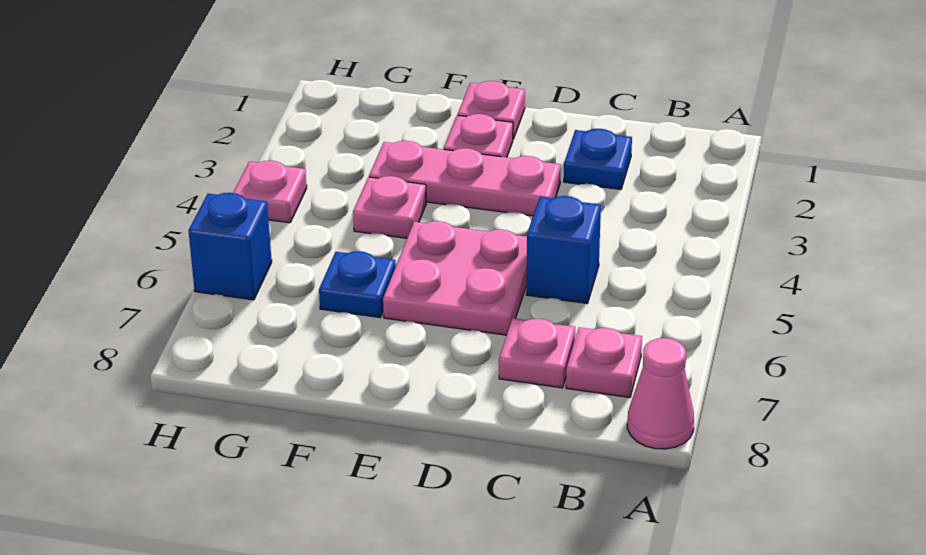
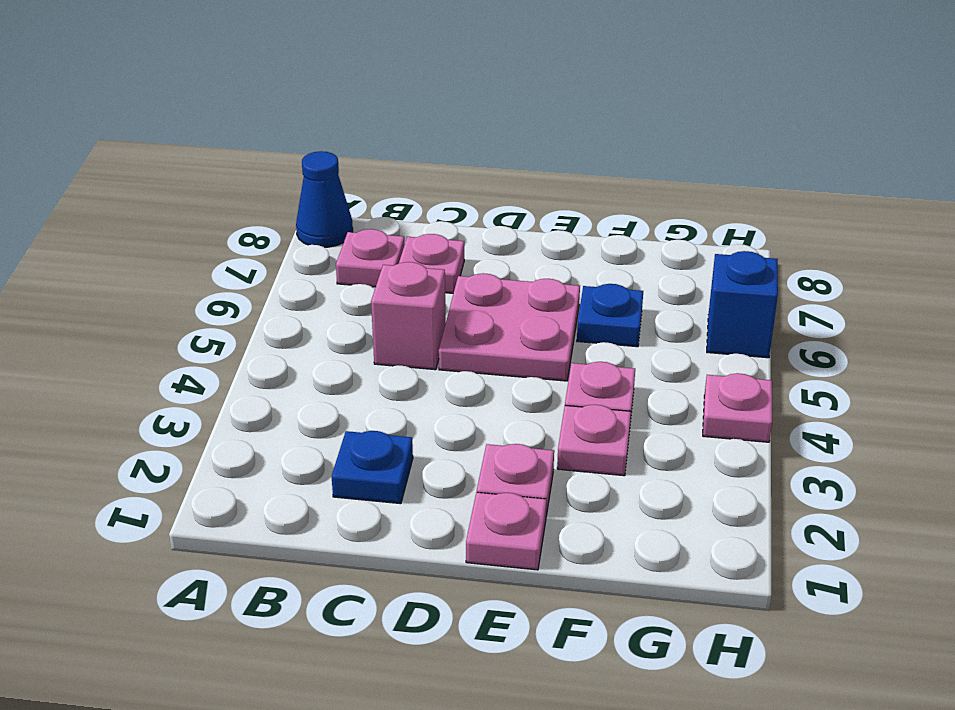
pink cone A8 level 1 -> blue cone A8 level 1
blue brick C5 level 1 -> pink brick C5 level 1
pink plate D3:F3 level 1 -> pink plate F3 level 1

